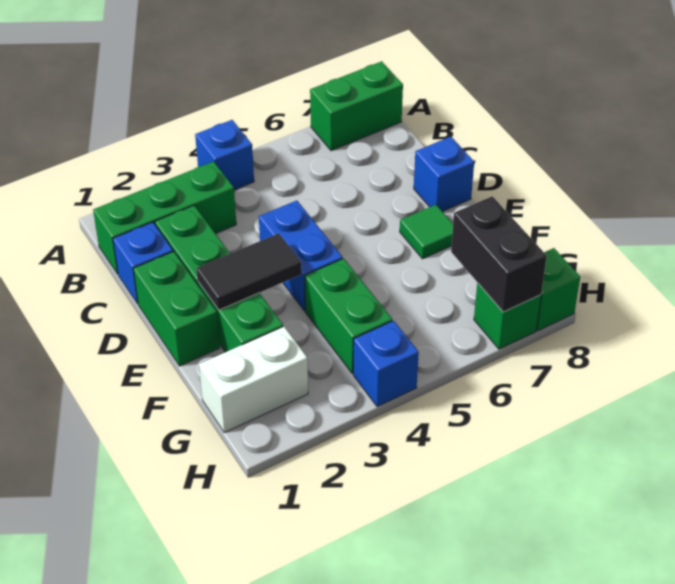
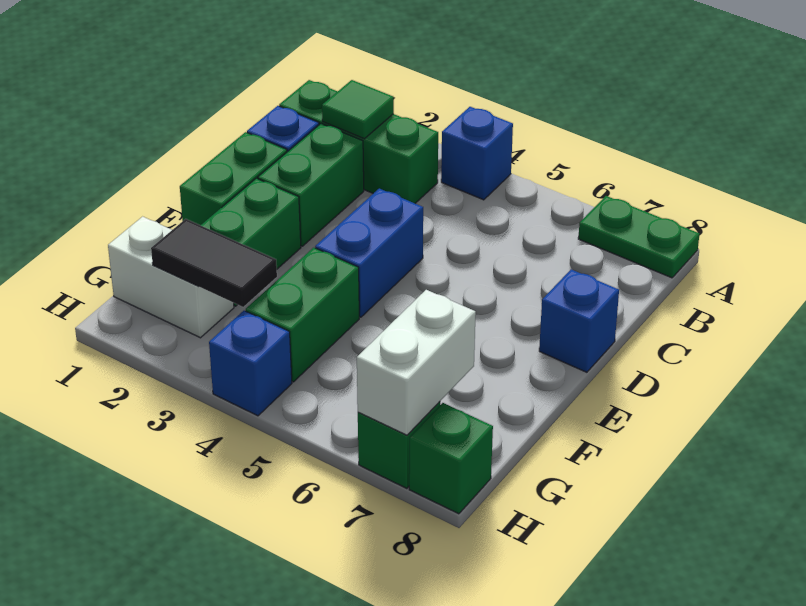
green brick A7:A8 level 1 -> green plate A7:A8 level 1
black tile E2:E3 level 2 -> black tile G2:G3 level 2
green tile E7 level 1 -> green tile B2 level 2
black brick G7:H7 level 2 -> white brick G7:H7 level 2

